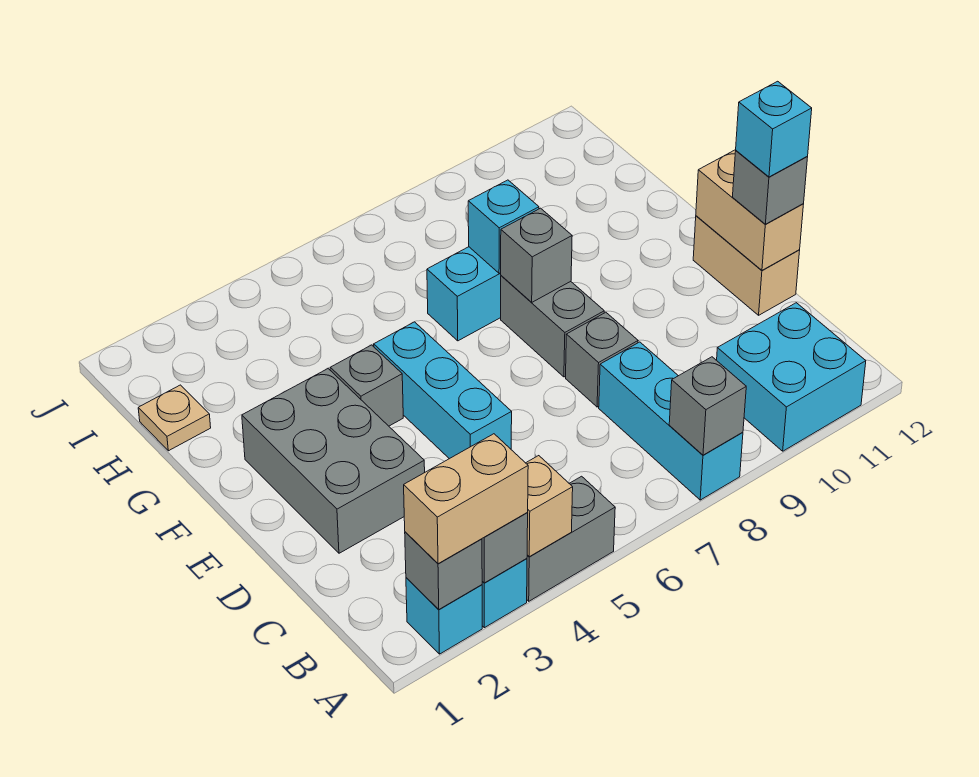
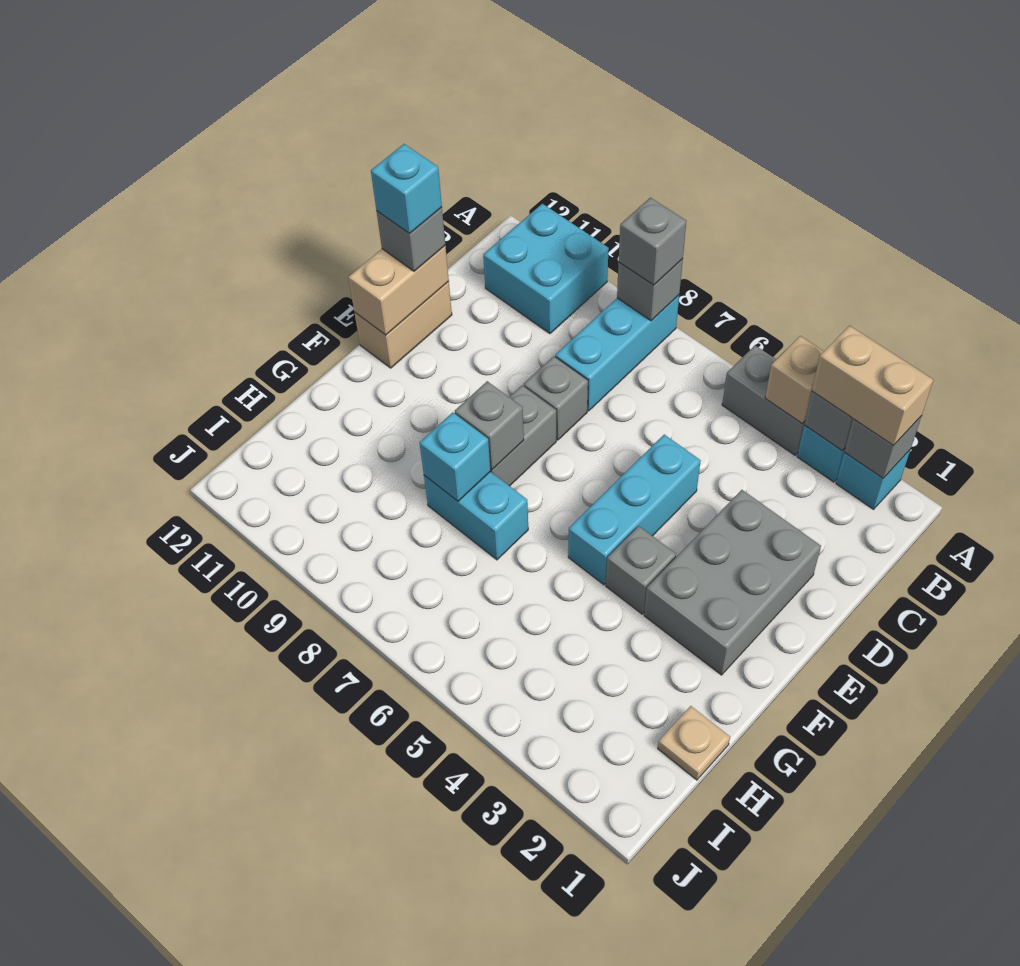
none -> grey brick A8 level 3

